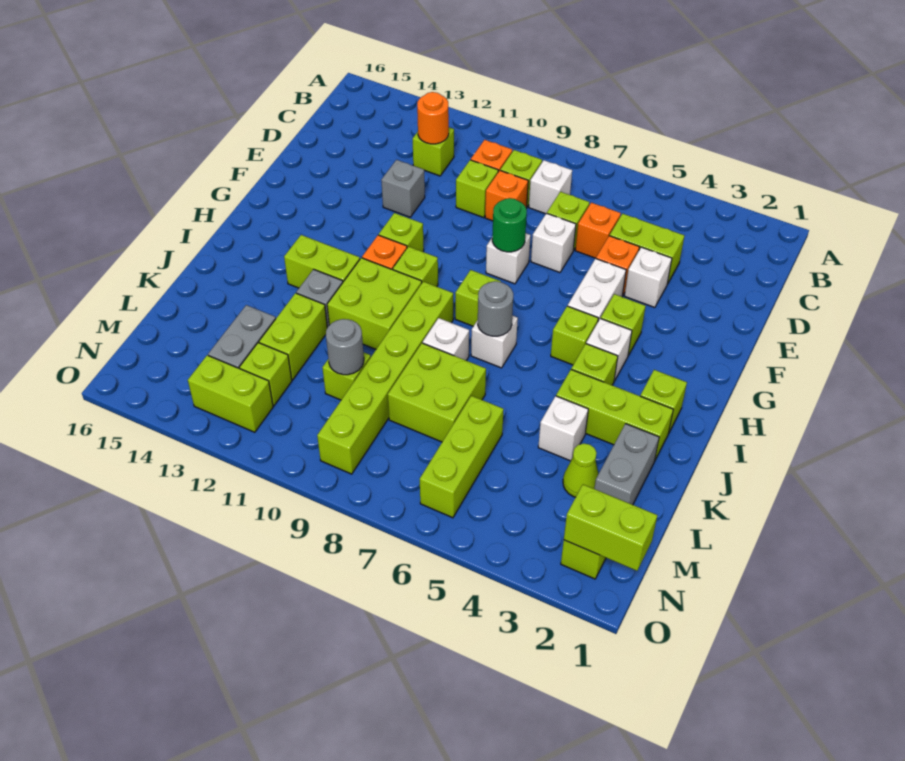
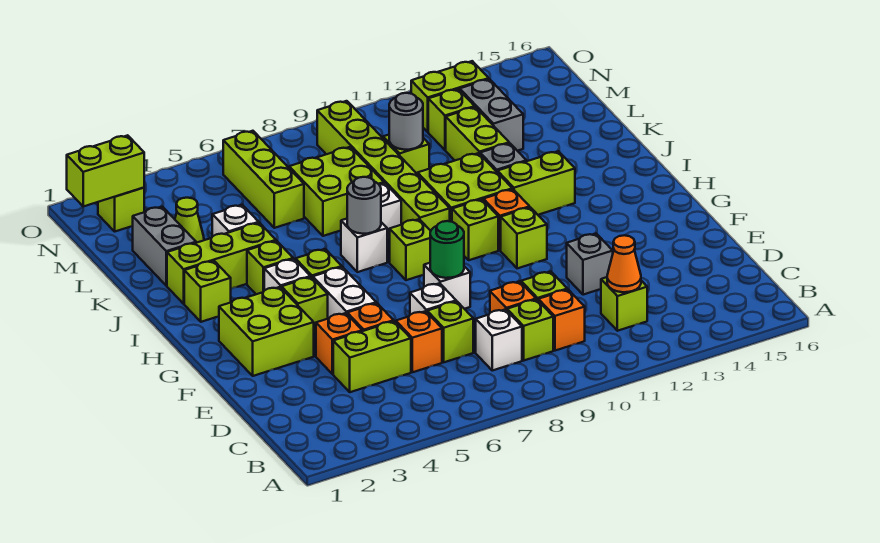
orange round brick C12 level 2 -> orange cone C12 level 2
white brick E4 level 1 -> orange brick E4 level 1
none -> lime brick F2:G3 level 1

